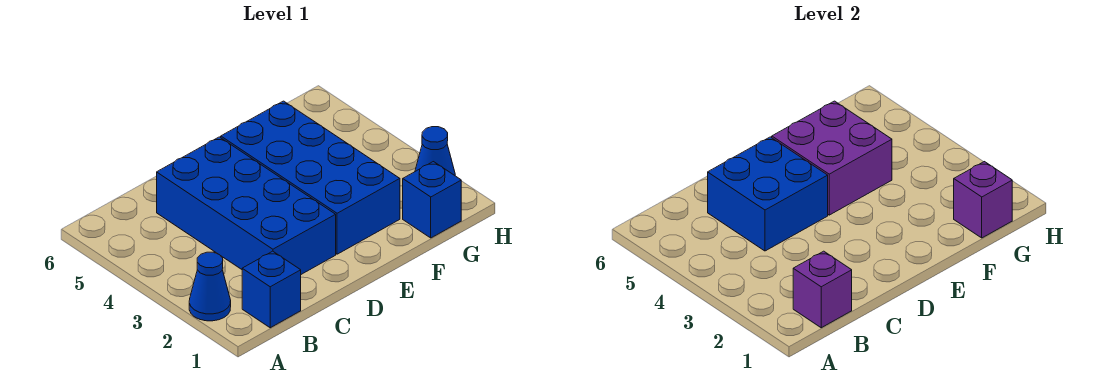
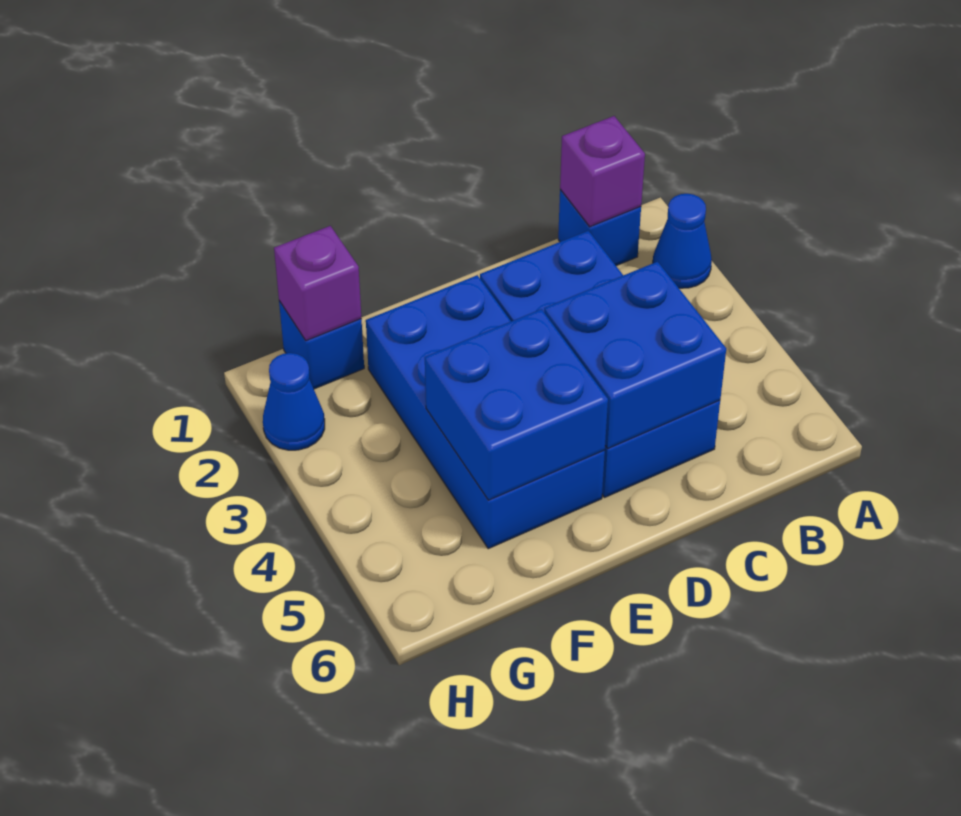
purple brick E4:F5 level 2 -> blue brick E4:F5 level 2

